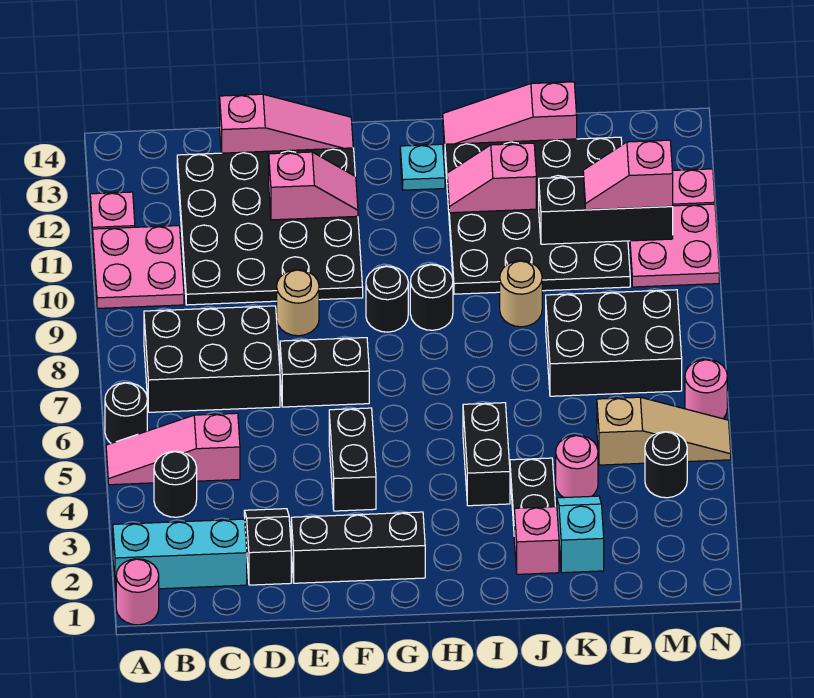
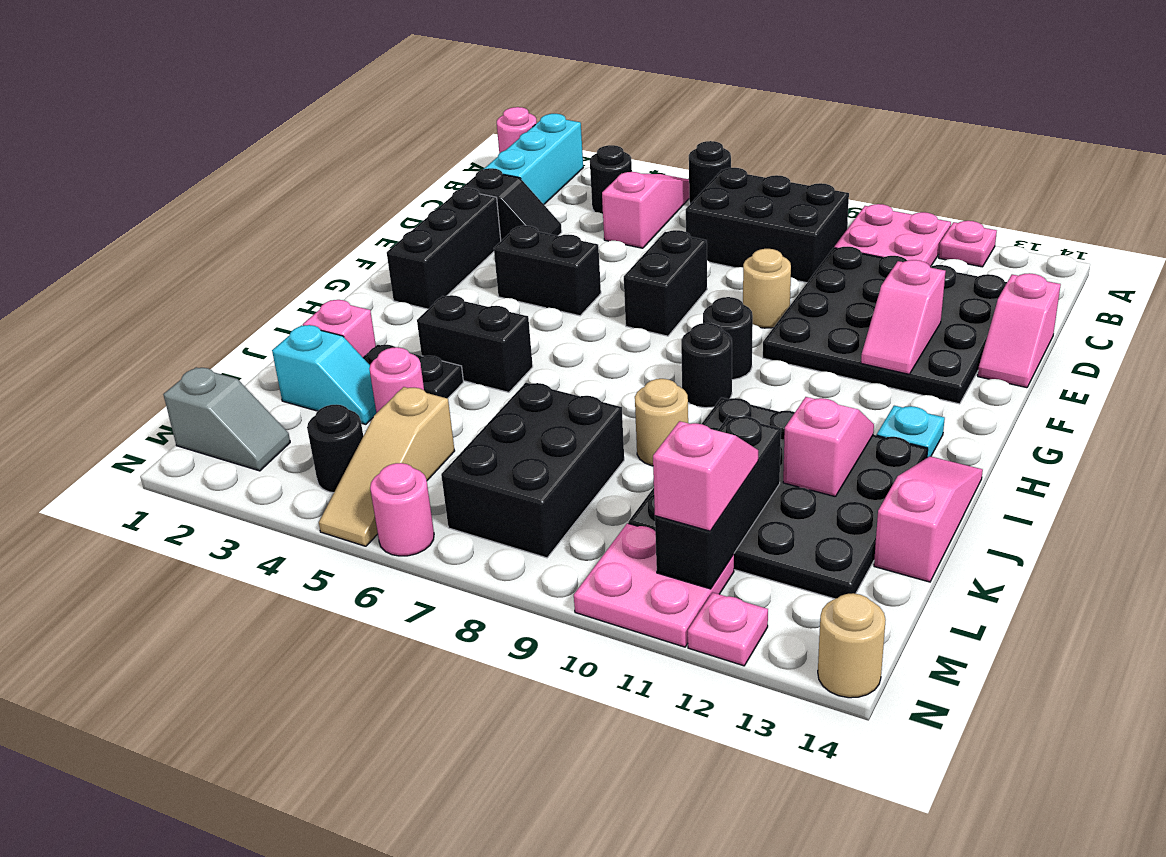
black brick B7:D8 level 1 -> black brick B7:C9 level 1
pink slope D14:F14 level 1 top D -> pink slope D14:E14 level 1 top D
none -> grey slope M1:M2 level 1 top 1
none -> tan round brick N14 level 1

